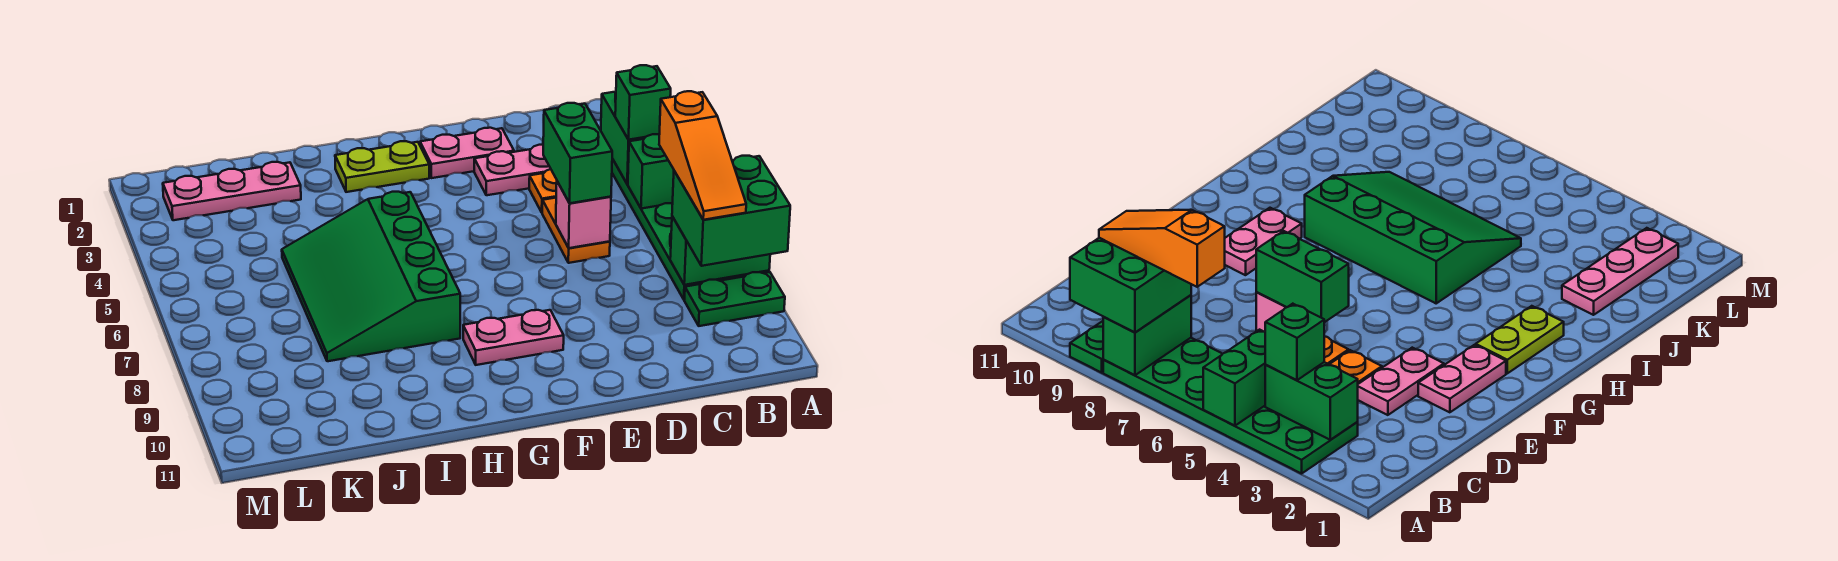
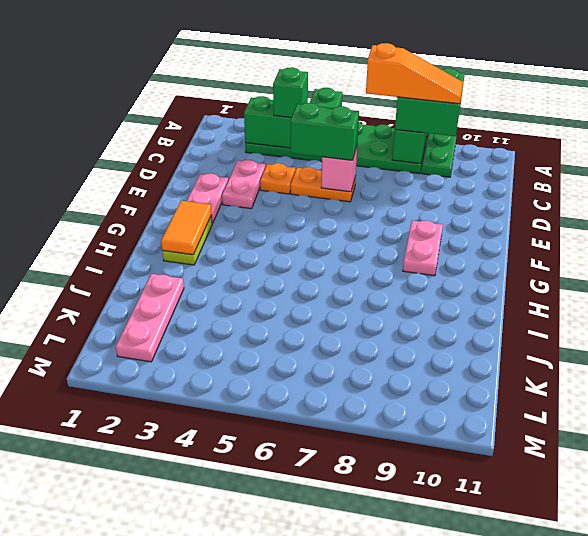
none -> orange tile G2:H2 level 2
green slope H5:J8 level 1 top H -> none

